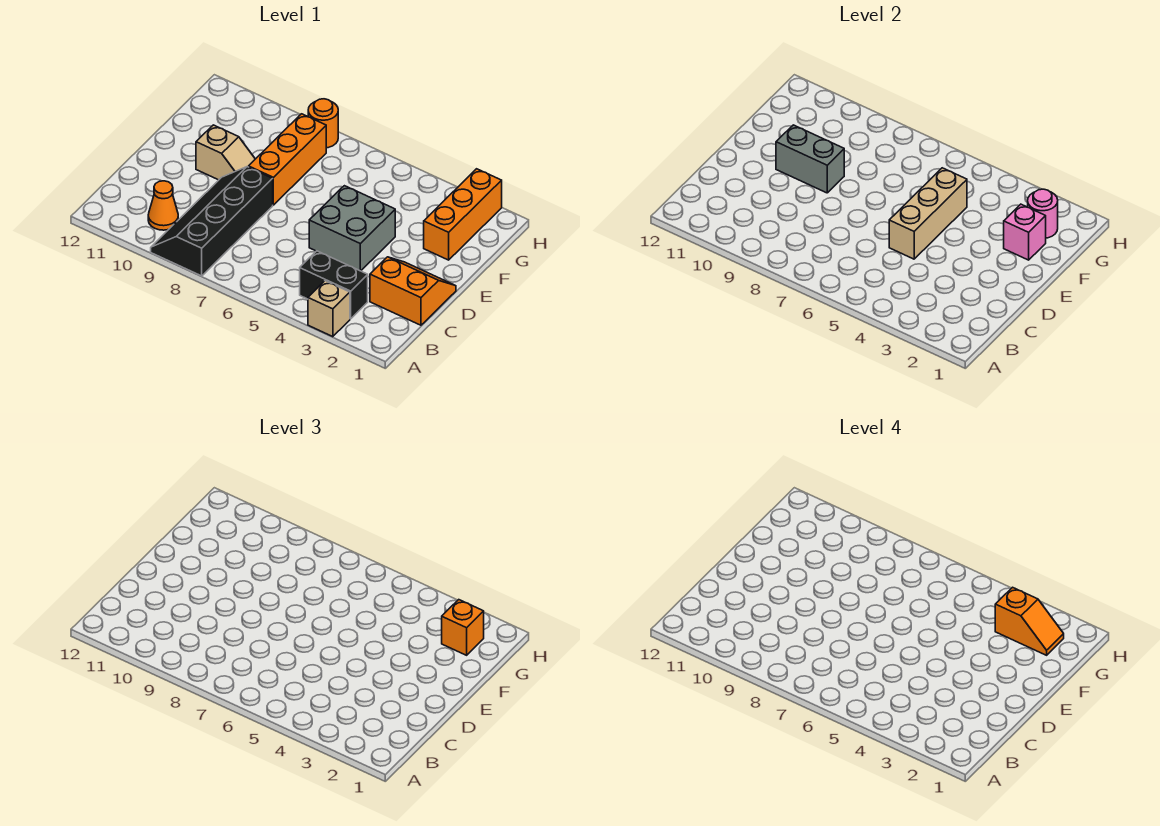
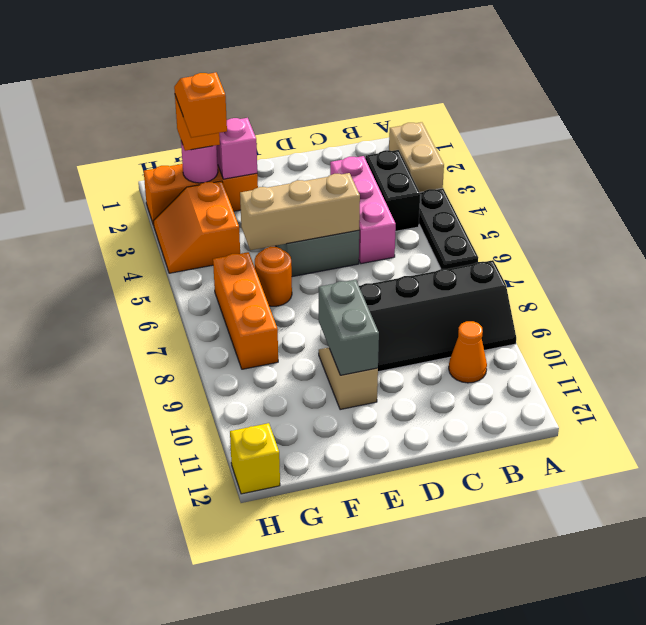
tan brick A3 level 1 -> tan brick A2:A3 level 1
none -> black plate A4:A6 level 1
orange slope C1:D2 level 1 top C -> orange slope G3:H4 level 1 top G
none -> pink brick C3:C5 level 1
orange brick E8:G8 level 1 -> orange brick G6:G8 level 1
orange round brick H8 level 1 -> orange round brick F6 level 1
none -> yellow brick H12 level 1

